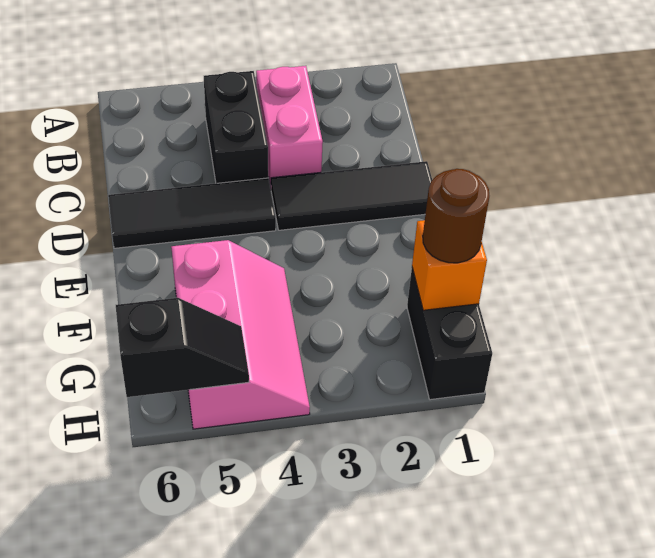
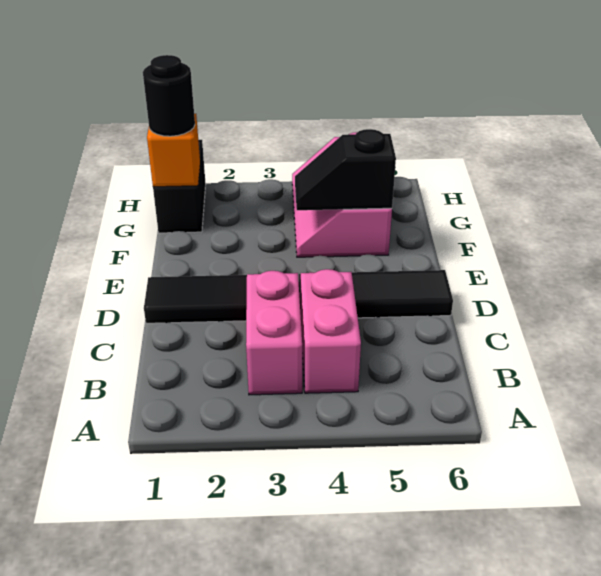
black brick B4:C4 level 1 -> pink brick B4:C4 level 1
brown round brick G1 level 3 -> black round brick G1 level 3
black slope H5:H6 level 2 top 6 -> black slope F4:F5 level 2 top 5

